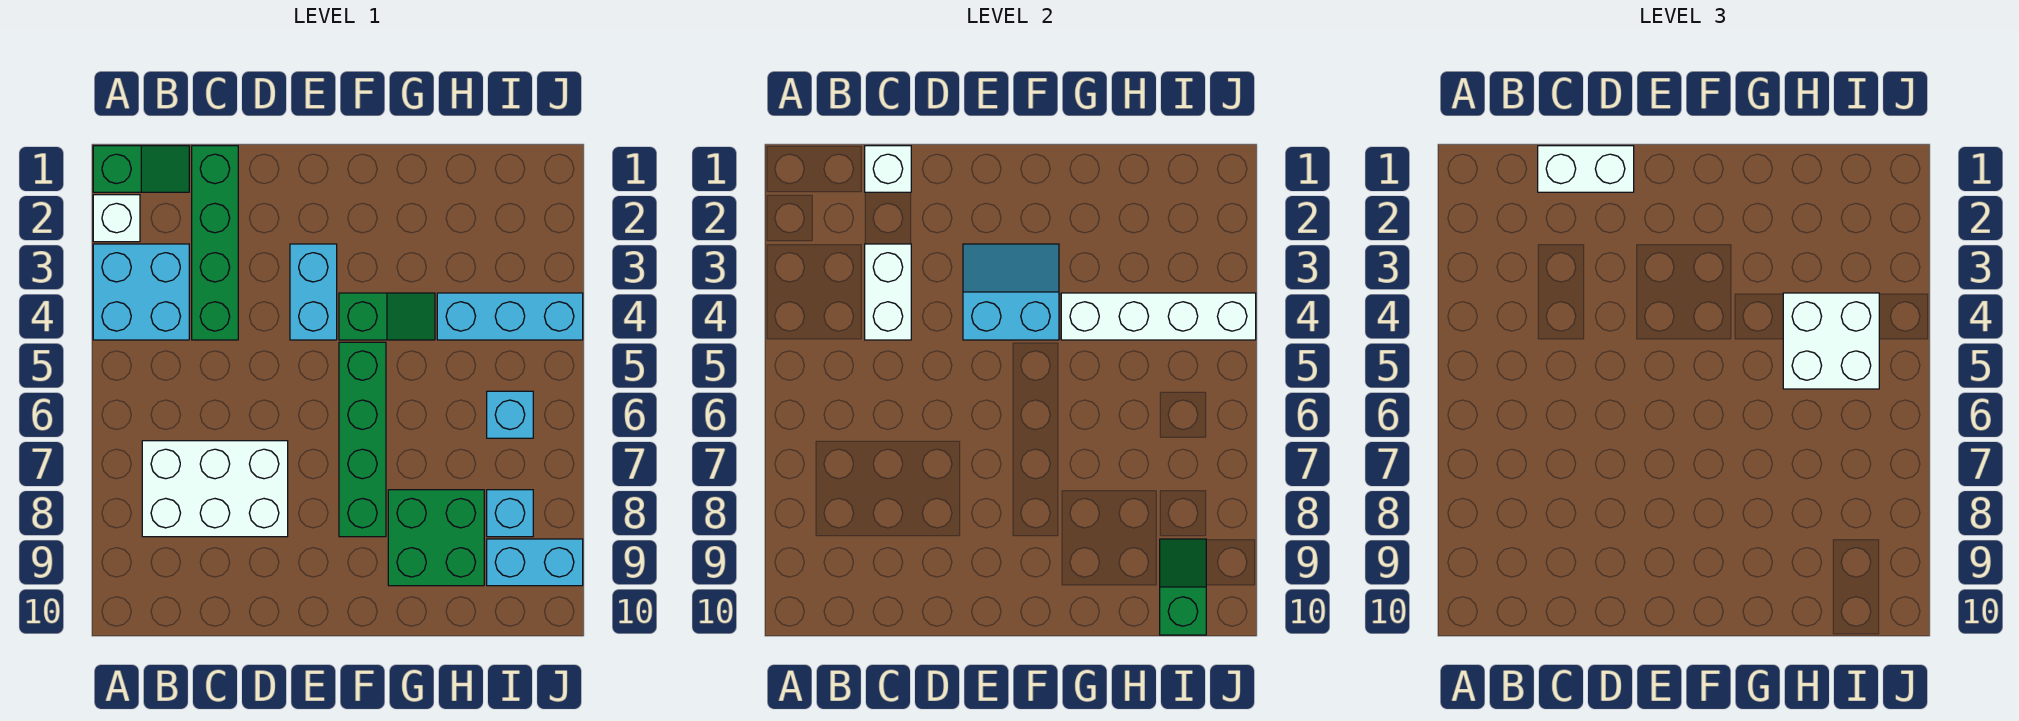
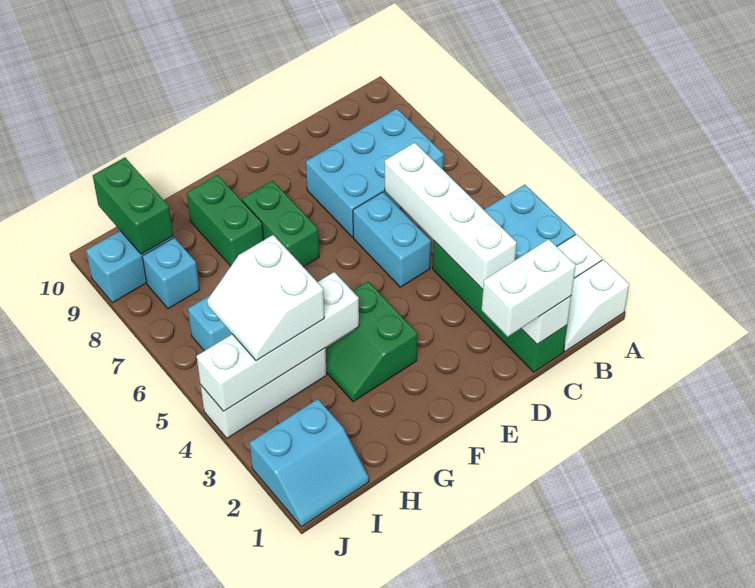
green slope A1:B1 level 1 top A -> white slope A1:B1 level 1 top A
white brick B7:D8 level 1 -> cyan brick B7:D8 level 1
white brick C3:C4 level 2 -> white brick C3:C6 level 2
cyan brick E3:E4 level 1 -> cyan brick D5:D6 level 1
cyan slope E3:F4 level 2 top 4 -> cyan slope I1:J2 level 1 top 2
green slope F4:G4 level 1 top F -> green slope F3:G4 level 1 top F
green brick F5:F8 level 1 -> green brick F7:F8 level 1
green brick G8:H9 level 1 -> green brick G8:G9 level 1
cyan brick H4:J4 level 1 -> white brick H4:J4 level 1
white brick H4:I5 level 3 -> white slope H4:I5 level 3 top H
green slope I9:I10 level 2 top 10 -> green brick I9:I10 level 2

